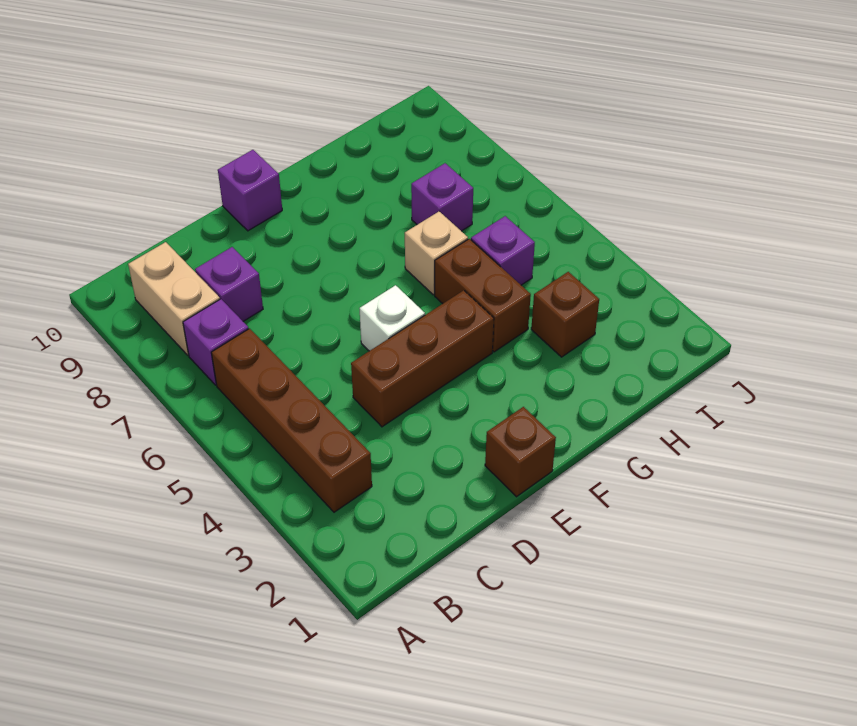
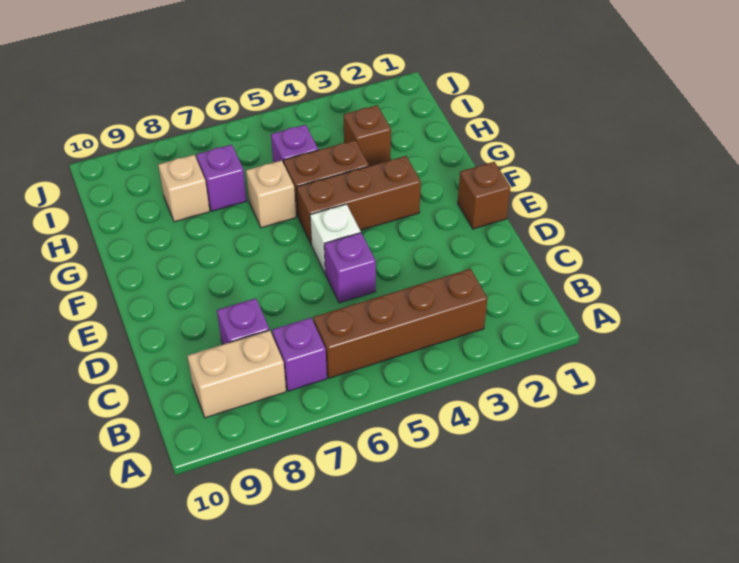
brown brick D4:F4 level 1 -> brown brick F3:F5 level 1
purple brick E10 level 1 -> purple brick D5 level 1
none -> tan brick H8 level 1

